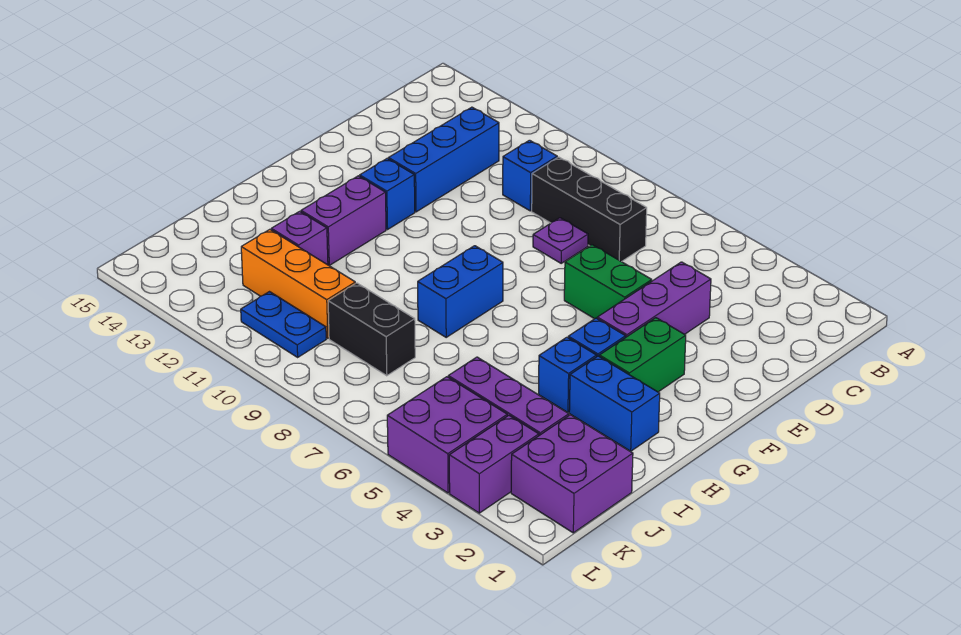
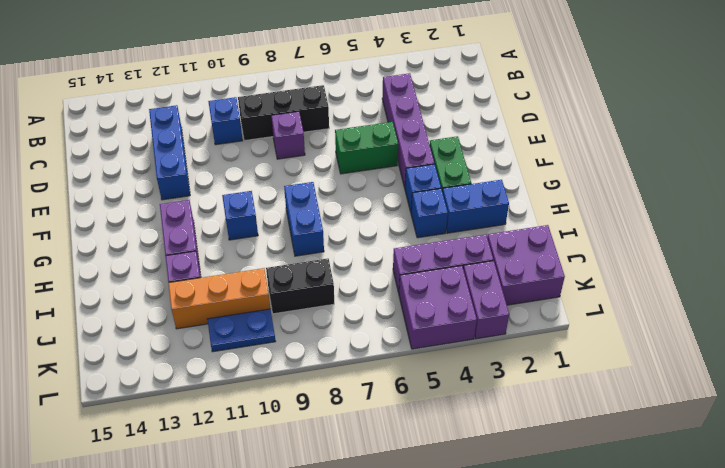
purple brick D4:F4 level 1 -> purple brick C4:F4 level 1
purple plate D8 level 1 -> purple brick D8 level 1
blue brick F12 level 1 -> blue brick G10 level 1

